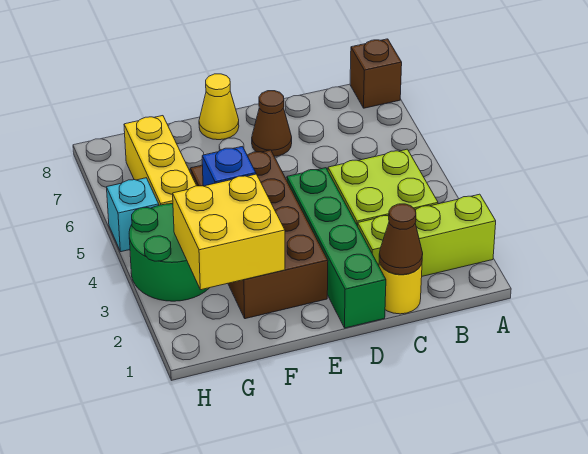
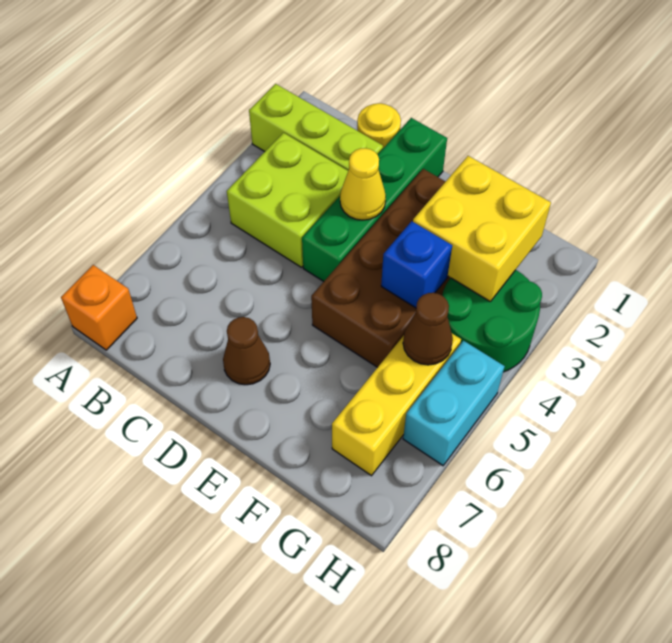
brown brick A8 level 1 -> orange brick A8 level 1
brown cone C1 level 2 -> brown cone G5 level 2
yellow cone E8 level 1 -> yellow cone D3 level 2
cyan brick H5 level 1 -> cyan brick H5:H6 level 1

